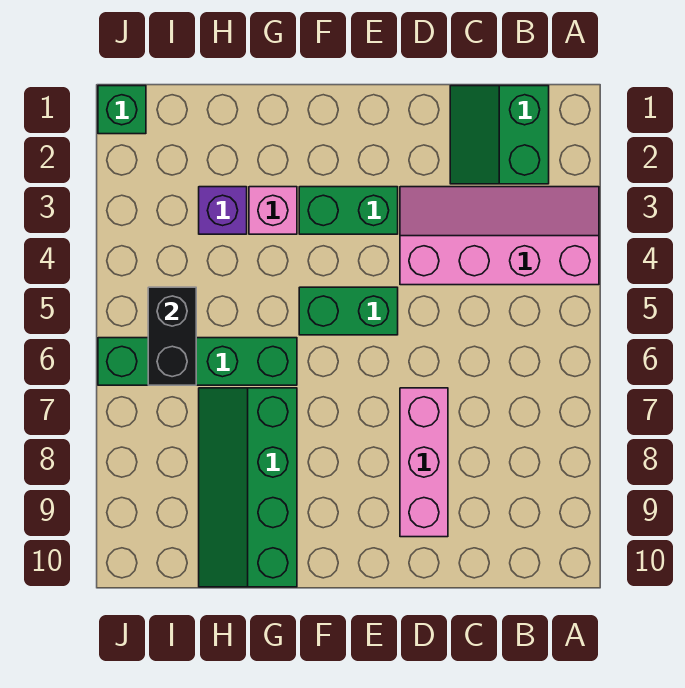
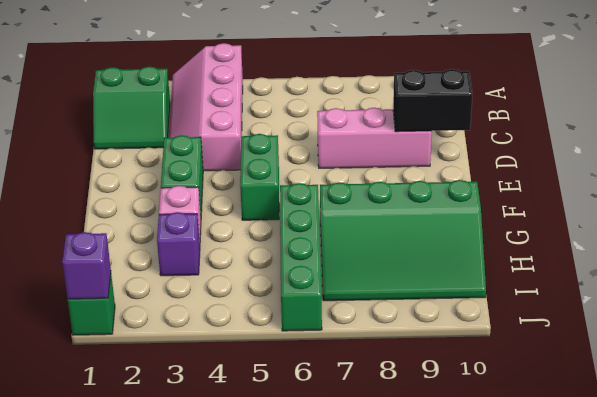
green slope G7:H10 level 1 top G -> green slope G7:I10 level 1 top G
black brick I5:I6 level 2 -> black brick D9:D10 level 2
none -> purple brick J1 level 2

